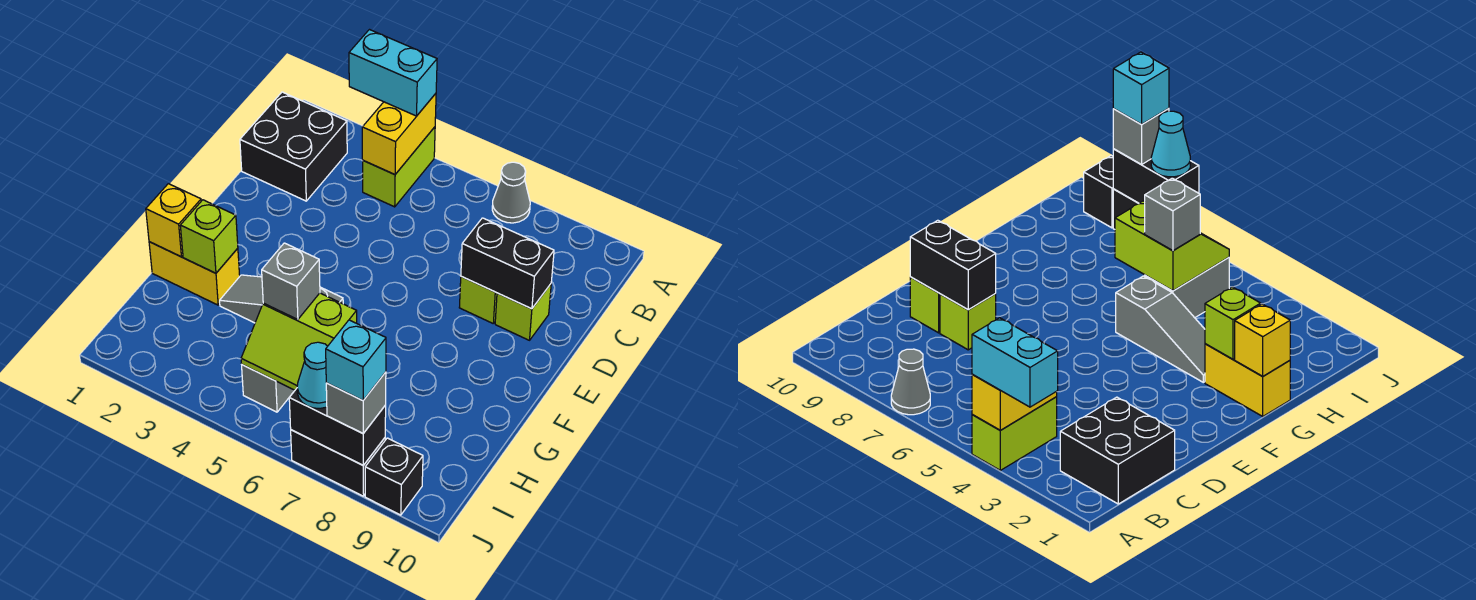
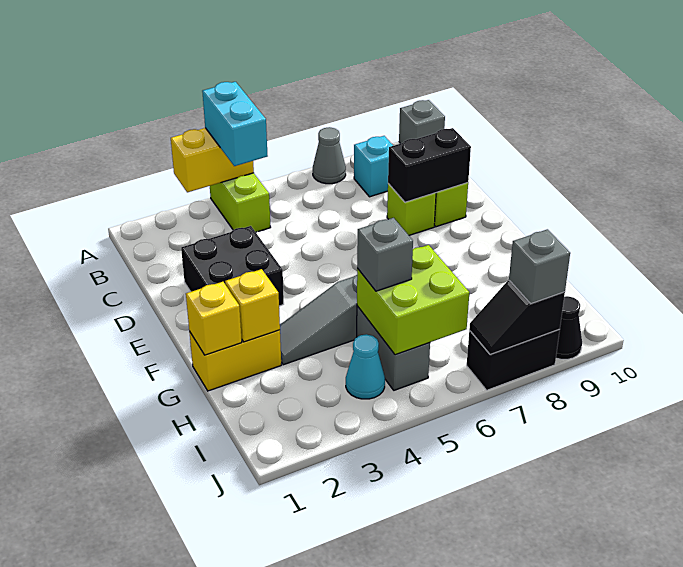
cyan brick A3:A4 level 3 -> cyan brick A4:B4 level 3
yellow brick A4:B4 level 2 -> yellow brick A3:A4 level 2
none -> grey brick A10 level 1
black brick B1:C2 level 1 -> black brick D2:E3 level 1
lime brick G2 level 2 -> yellow brick G2 level 2
lime slope H5:I6 level 2 top H -> lime brick H5:I6 level 2
black brick J7:J8 level 2 -> black slope J7:J8 level 2 top 8
cyan cone J7 level 3 -> cyan cone I4 level 1
cyan brick J8 level 4 -> cyan brick B8 level 1
black brick J9 level 1 -> black cone J9 level 1

